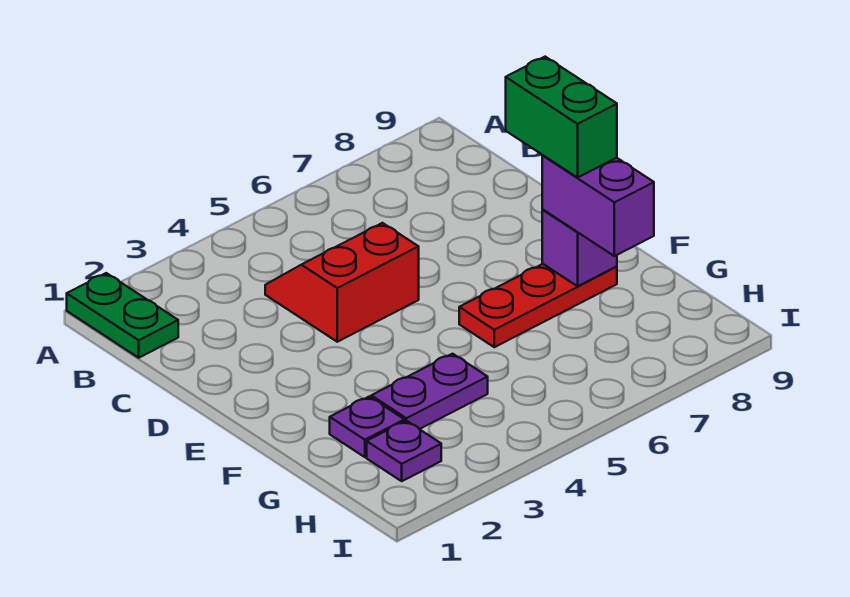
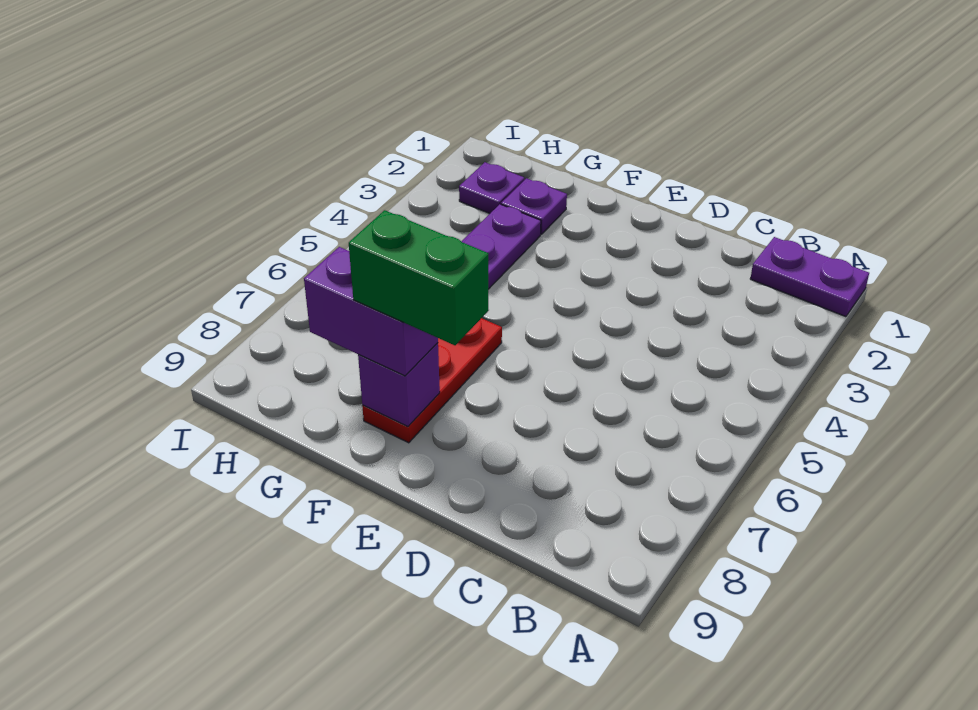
green plate A1:B1 level 1 -> purple plate A1:B1 level 1
red slope C4:D5 level 1 top D -> none

